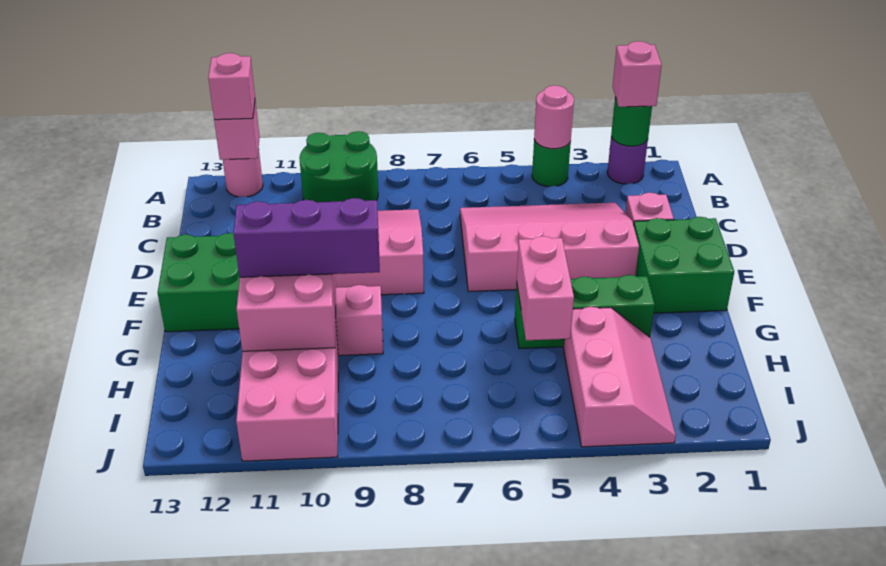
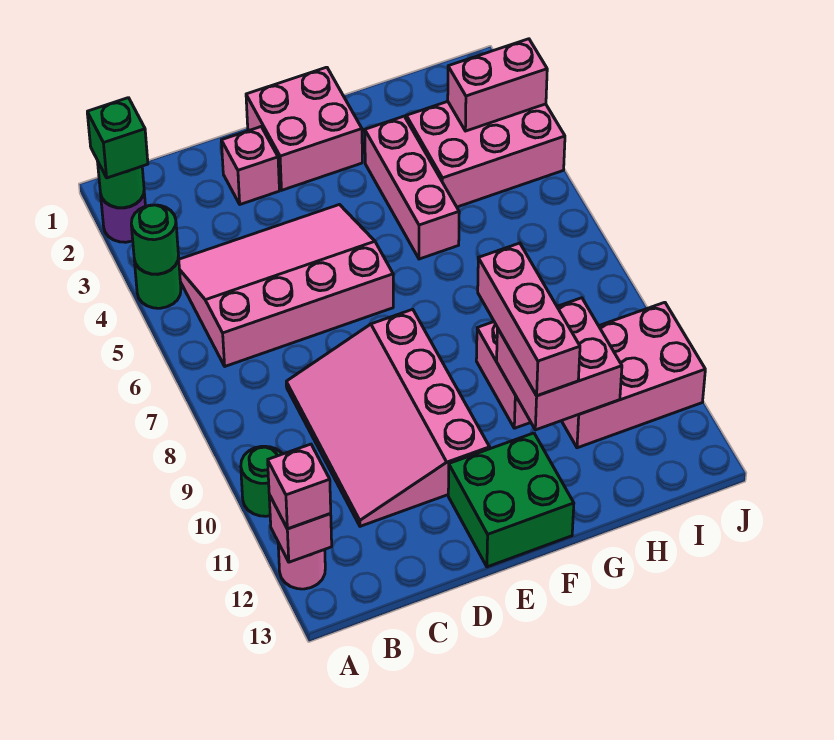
pink brick A2 level 3 -> green brick A2 level 3
pink round brick A4 level 2 -> green round brick A4 level 2
green round brick A9:B10 level 1 -> green round brick A10 level 1
pink slope C3:E6 level 1 top E -> pink slope B4:E6 level 1 top 6
green brick E1:F2 level 1 -> pink brick E1:F2 level 1
green brick G3:G5 level 1 -> pink brick G3:G5 level 1
pink brick G5:H5 level 2 -> pink brick I3:J3 level 2
purple brick G9:G11 level 3 -> pink brick G9:G11 level 3
pink slope H3:J4 level 1 top 4 -> pink brick H3:J4 level 1

